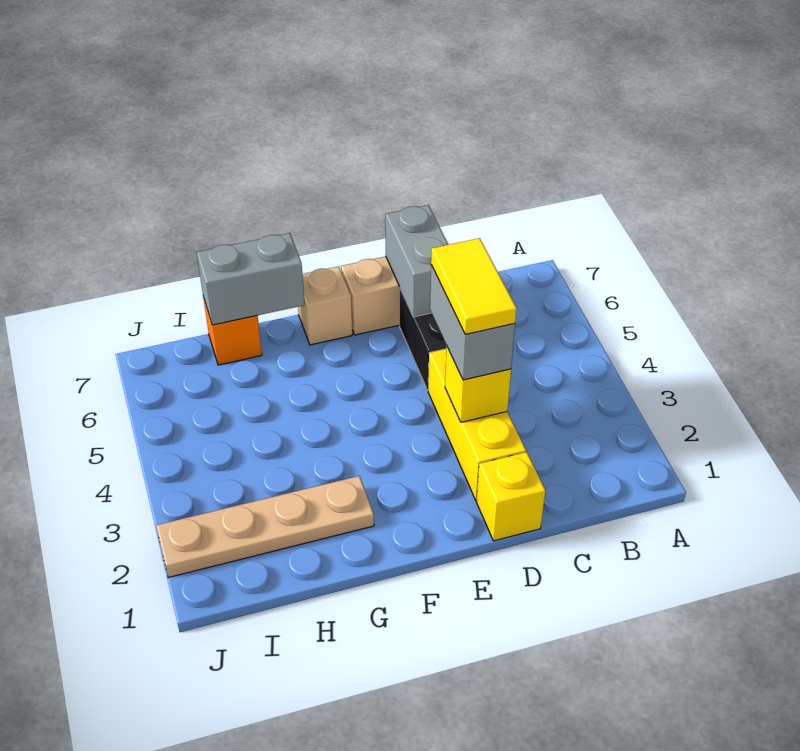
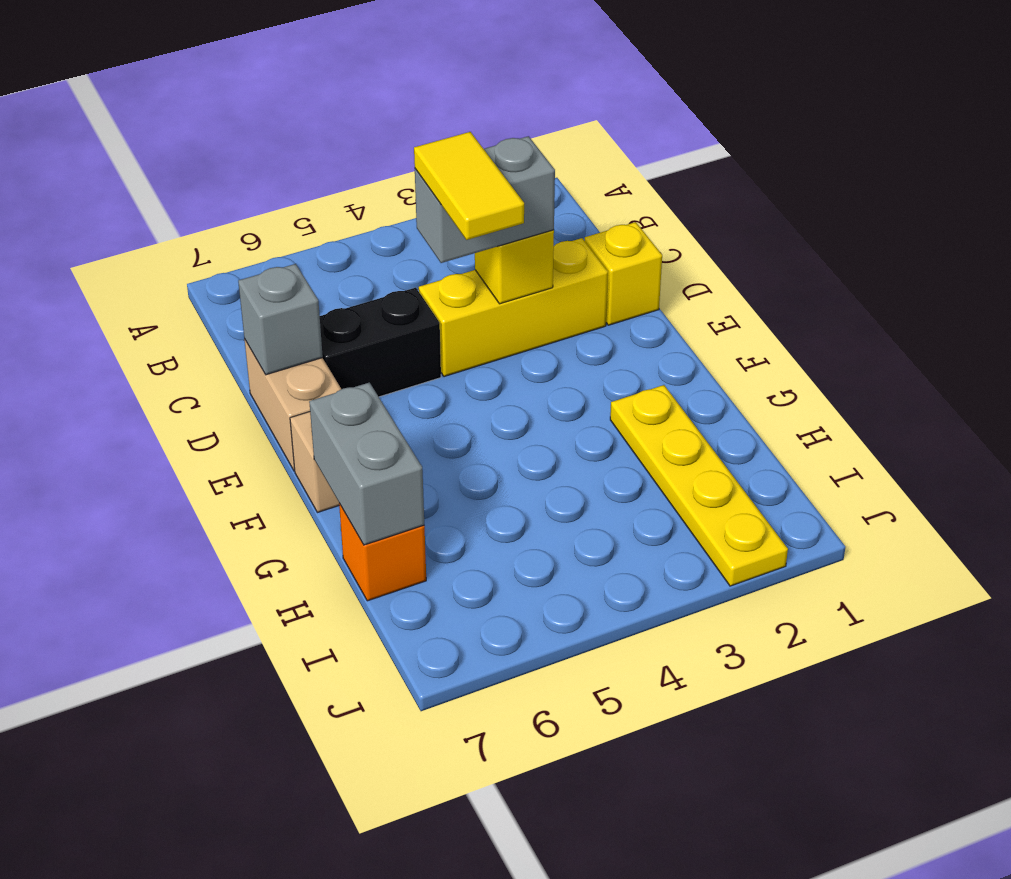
yellow tile D3:D4 level 4 -> yellow tile D4:E4 level 4
grey brick D6:D7 level 2 -> grey brick D7 level 2
tan plate G2:J2 level 1 -> yellow plate G2:J2 level 1

